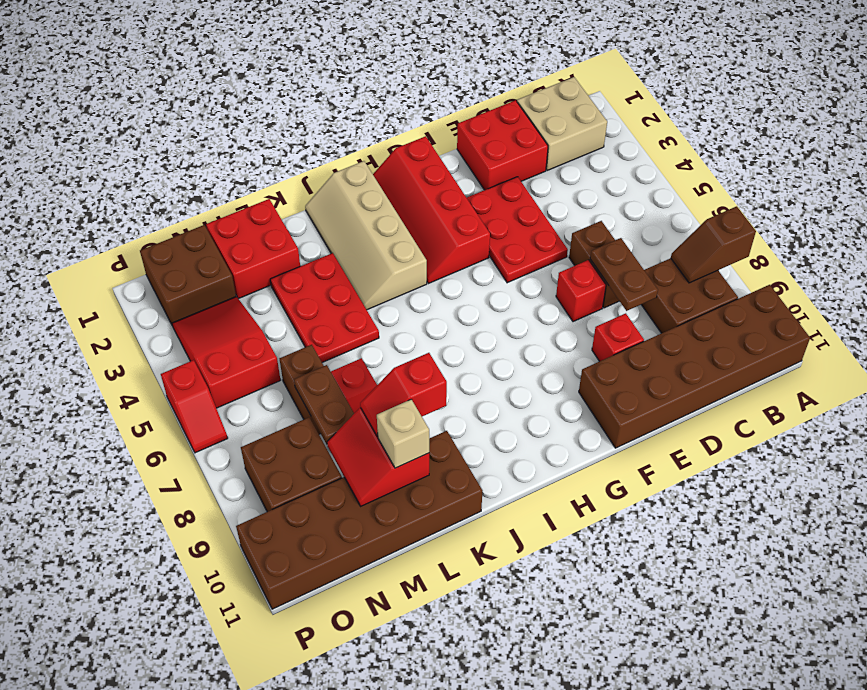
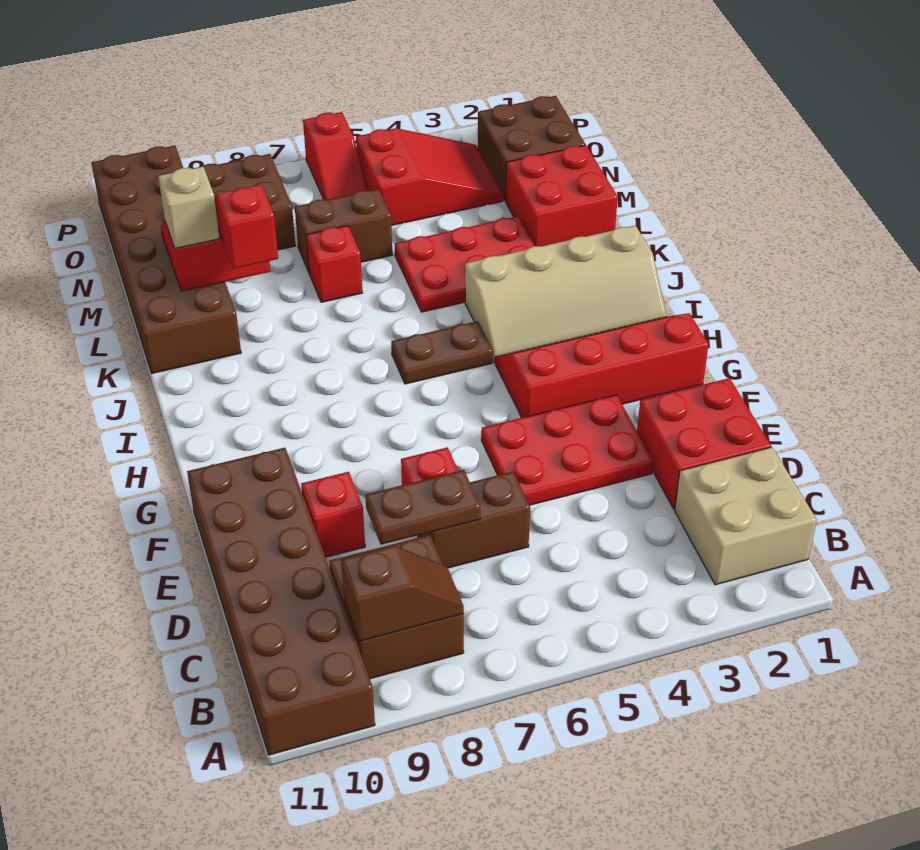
brown slope A8:B8 level 2 top A -> brown slope B8:B9 level 2 top 9
tan slope I1:J4 level 1 top I -> tan slope I1:J4 level 1 top J
brown plate M7:M8 level 2 -> brown plate I5:I6 level 1
red slope P5:P6 level 1 top 5 -> red slope O6:P6 level 1 top P

